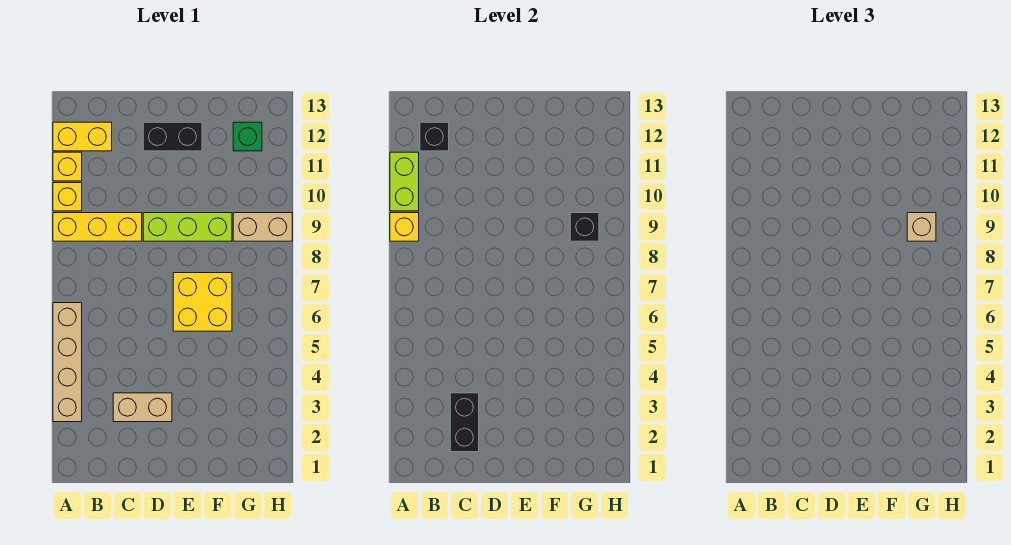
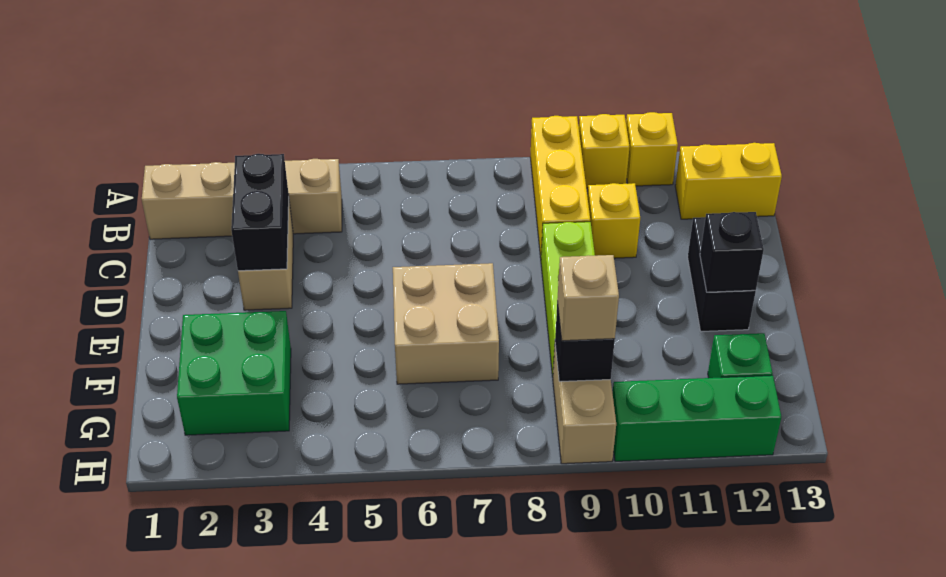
tan brick A3:A6 level 1 -> tan brick B1:B4 level 1
yellow brick A9 level 2 -> yellow brick C10 level 1
lime brick A10:A11 level 2 -> none
yellow brick A12:B12 level 1 -> yellow brick B12:B13 level 1
black brick B12 level 2 -> black brick E12 level 2
black brick C2:C3 level 2 -> black brick C3:D3 level 2
yellow brick E6:F7 level 1 -> tan brick E6:F7 level 1
none -> green brick F2:G3 level 1
none -> green brick H10:H12 level 1

